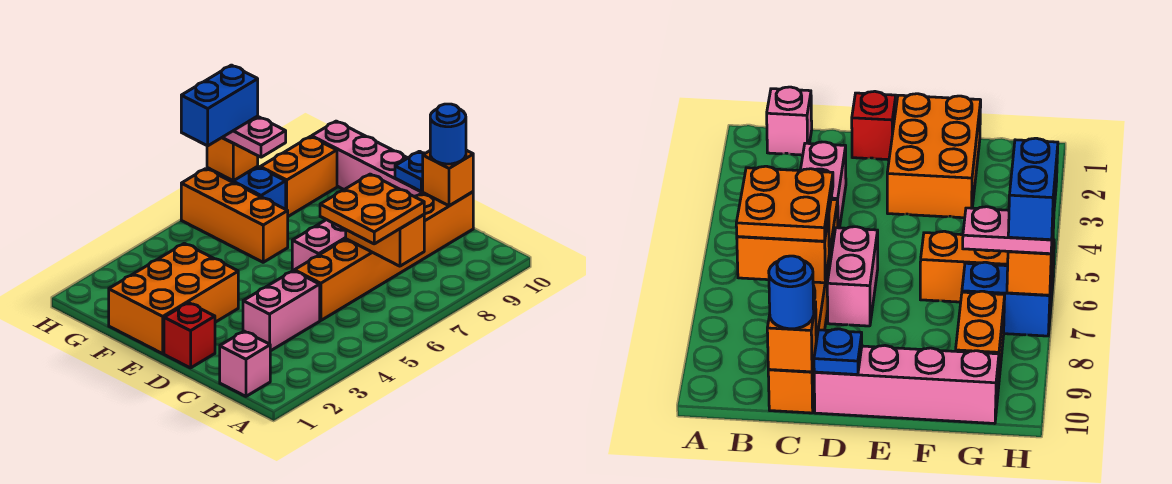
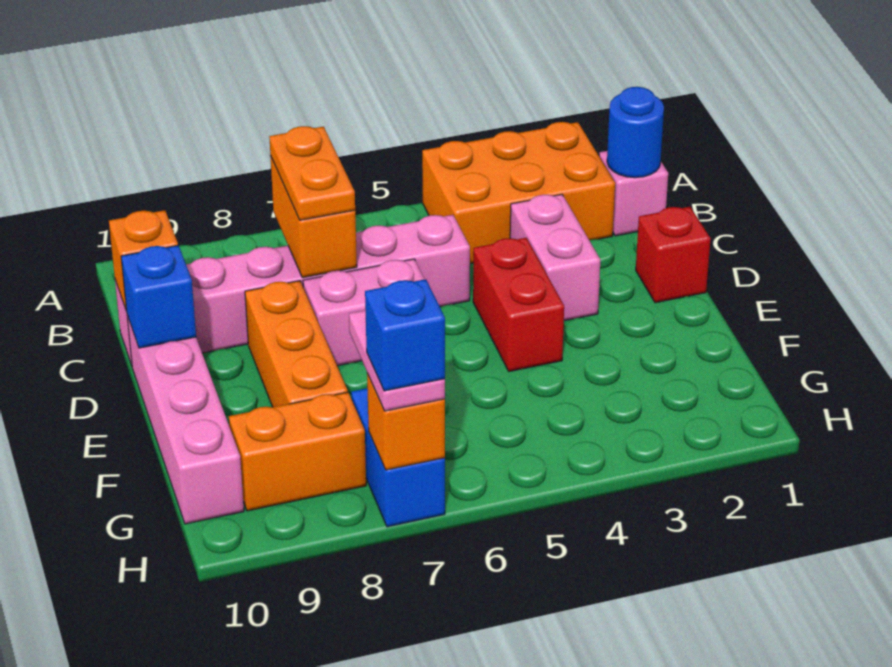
orange plate B6:C7 level 3 -> orange plate B7:C7 level 3
pink brick C3:C4 level 1 -> pink brick C3:D3 level 1
orange brick C5:C10 level 1 -> pink brick C5:C10 level 1
blue round brick C10 level 3 -> blue round brick B1 level 2
none -> red brick D4:E4 level 1
blue plate D10 level 2 -> blue brick D10 level 2
orange brick E1:F3 level 1 -> orange brick A2:B4 level 1
orange brick F6:H6 level 1 -> orange brick D8:F8 level 1
blue brick H6:H7 level 4 -> blue brick H7 level 4

